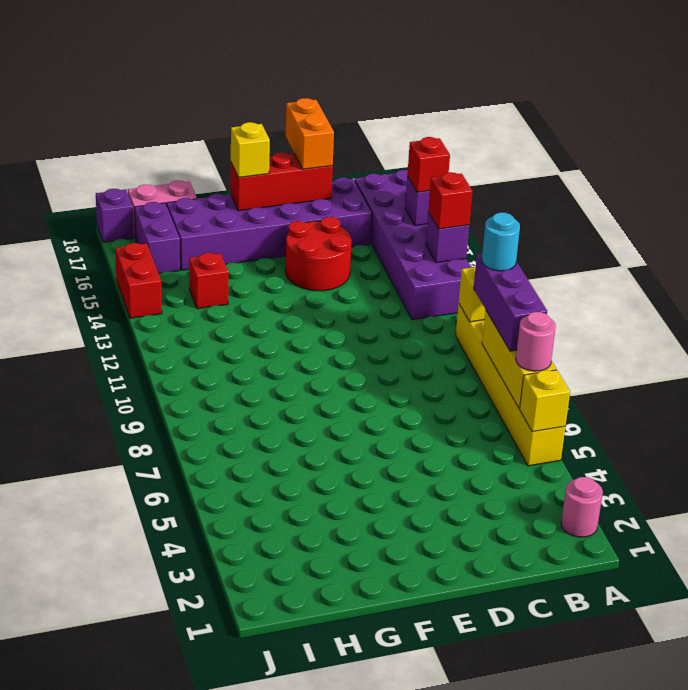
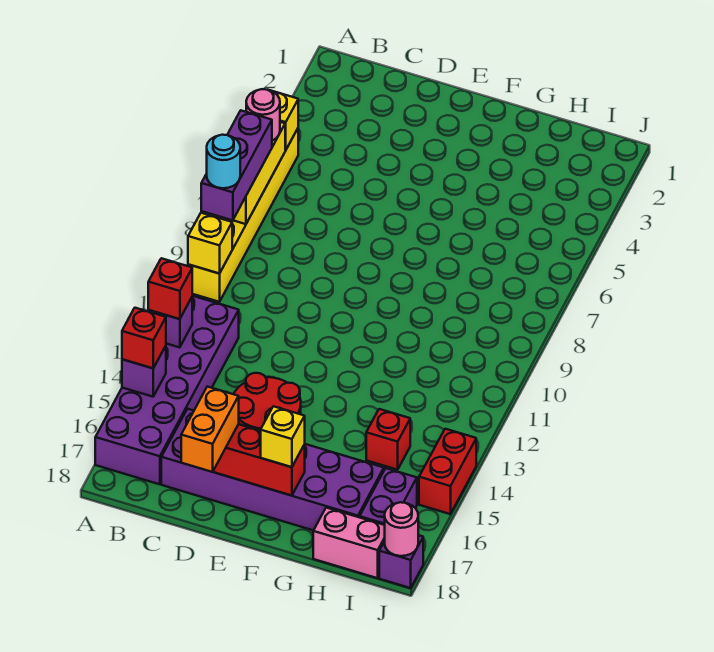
pink round brick A2 level 1 -> pink round brick J18 level 2

